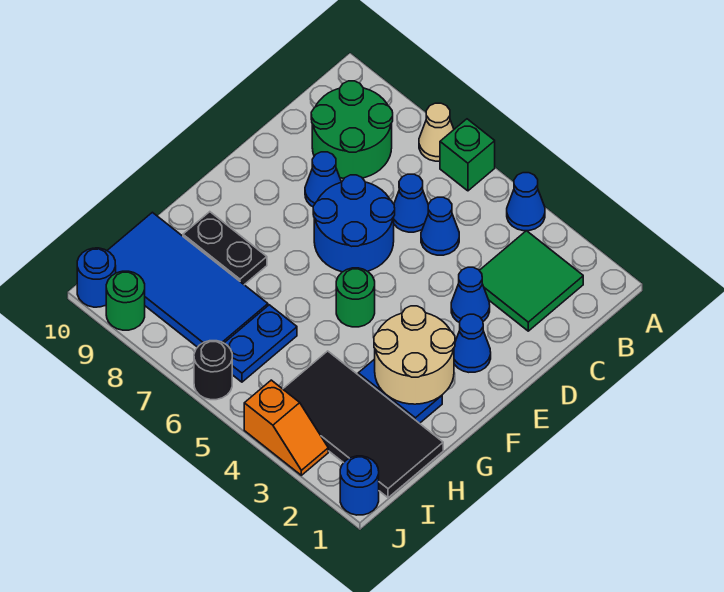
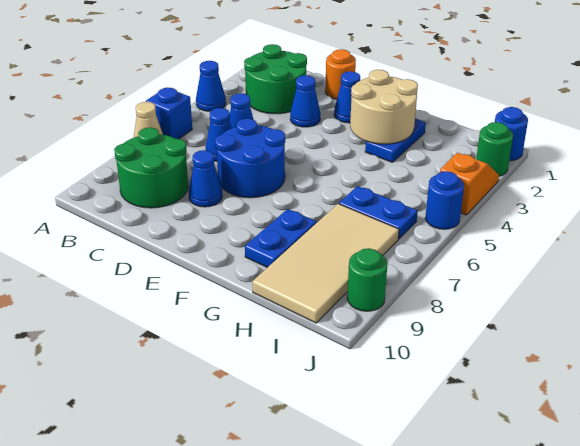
green brick A6 level 1 -> blue brick A6 level 1
green tile B2:C3 level 1 -> green round brick B2:C3 level 1
none -> orange round brick D1 level 1
green round brick F5 level 1 -> green round brick J2 level 1
black plate G8:G9 level 1 -> blue plate G8:G9 level 1
black tile H1:I4 level 1 -> none
blue tile H7:I10 level 1 -> tan tile H7:I10 level 1
black round brick J6 level 1 -> none
blue round brick J10 level 1 -> blue round brick J5 level 1

